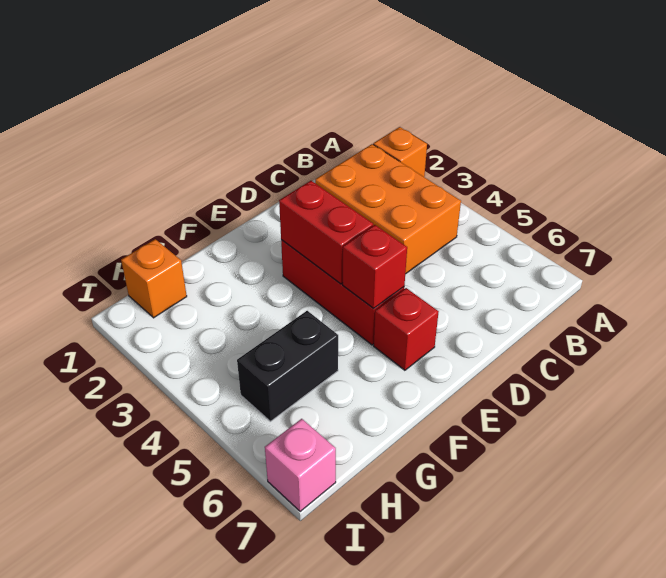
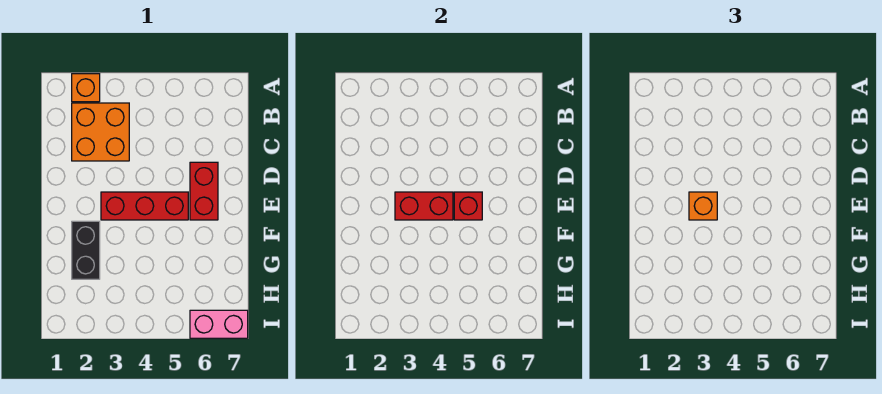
orange brick B2:C4 level 1 -> orange brick B2:C3 level 1
red brick E6 level 1 -> red brick D6:E6 level 1
black brick G5:H5 level 1 -> black brick F2:G2 level 1
orange brick H1 level 1 -> orange brick E3 level 3
pink brick I7 level 1 -> pink brick I6:I7 level 1

